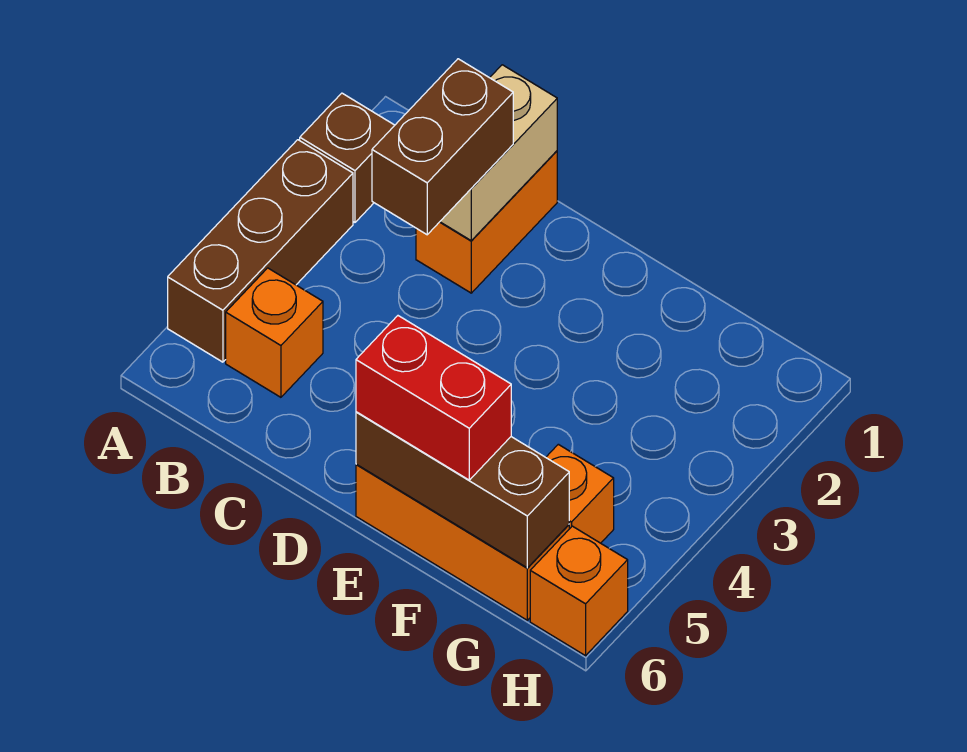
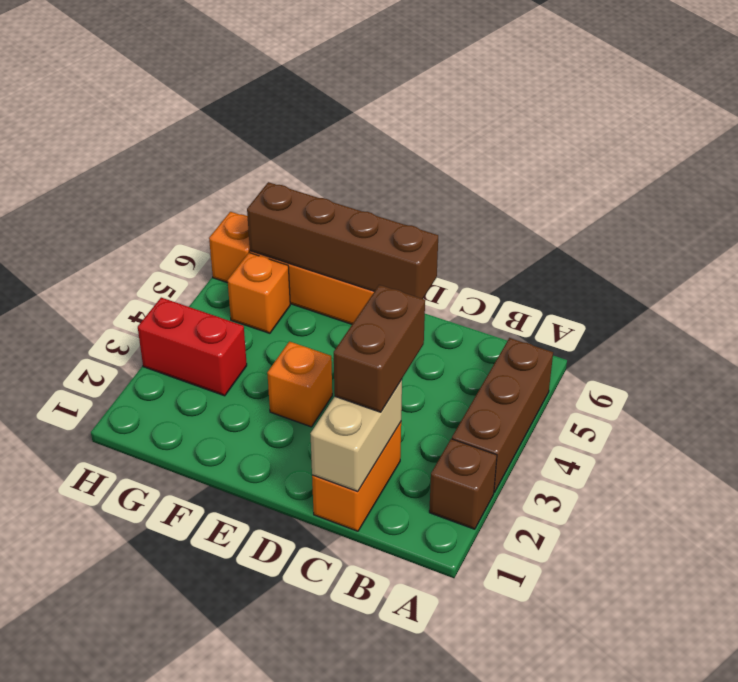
orange brick B5 level 1 -> orange brick E3 level 1
brown brick E6:G6 level 2 -> brown brick D6:G6 level 2
red brick E6:F6 level 3 -> red brick G3:H3 level 1

